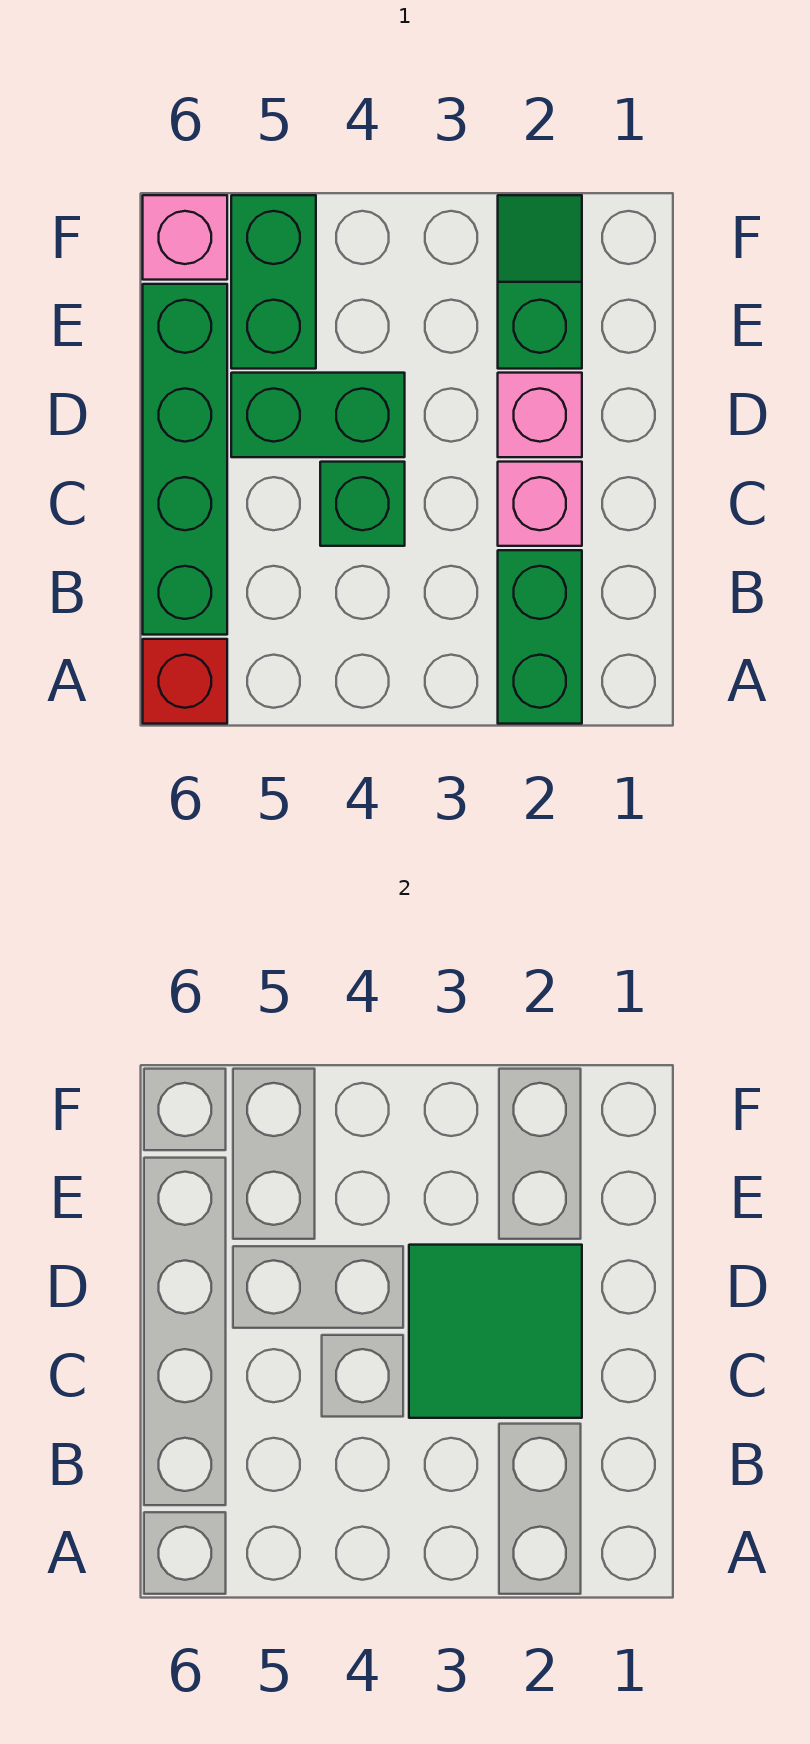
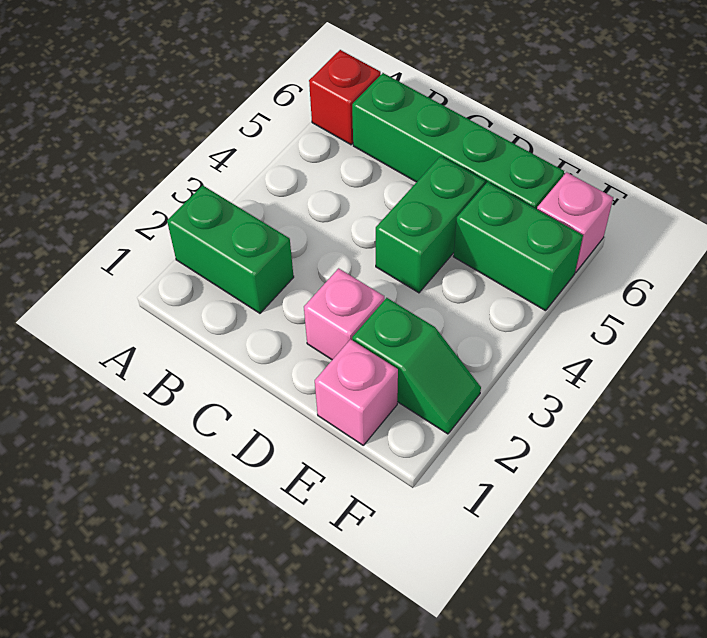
pink brick C2 level 1 -> pink brick E1 level 1
green tile C2:D3 level 2 -> none
green brick C4 level 1 -> none

